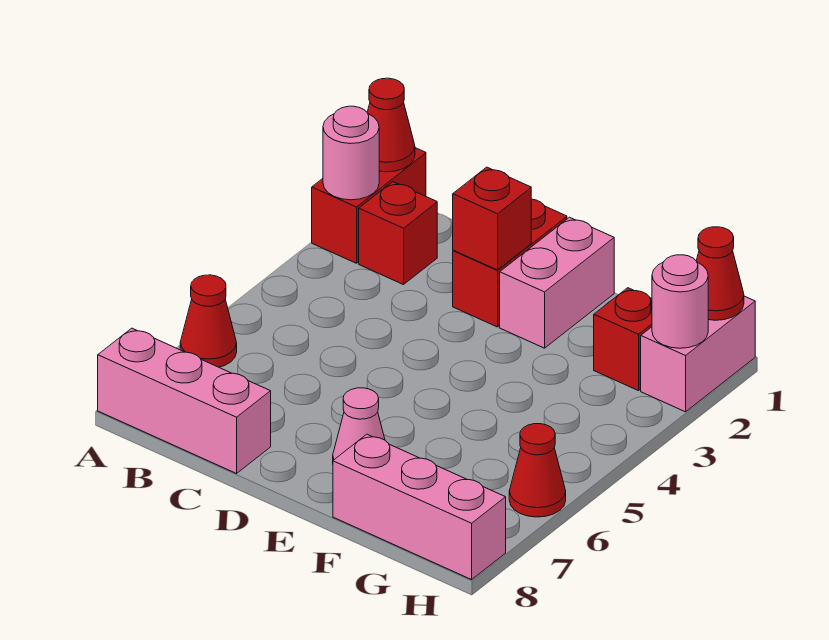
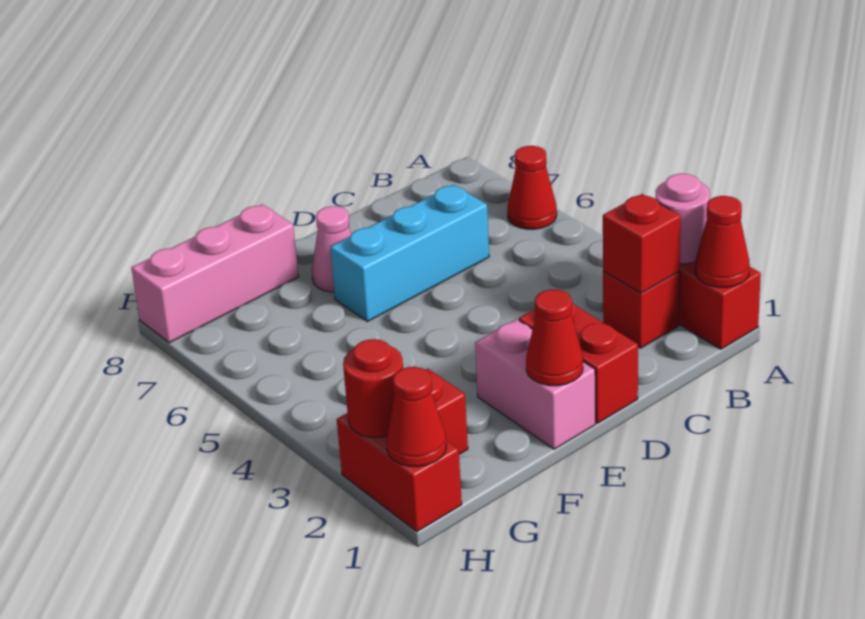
pink brick A8:C8 level 1 -> none
none -> cyan brick C6:E6 level 1
red brick D2 level 2 -> red brick B2 level 2
pink brick H1:H2 level 1 -> red brick H1:H2 level 1
pink round brick H2 level 2 -> red round brick H2 level 2
red cone H6 level 1 -> red cone E1 level 2

